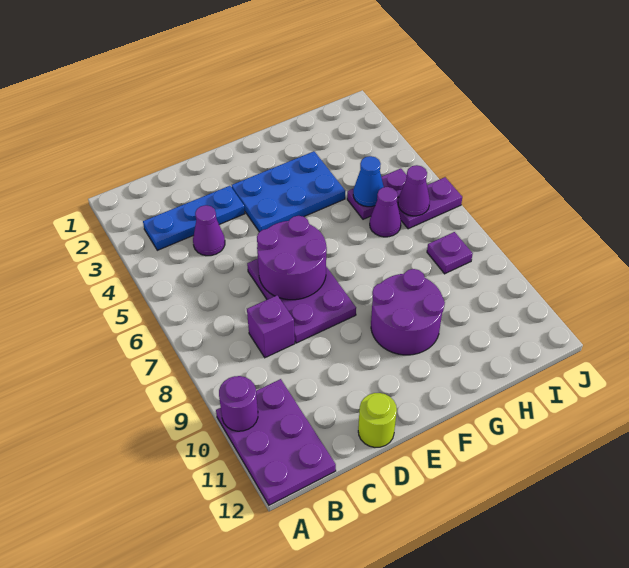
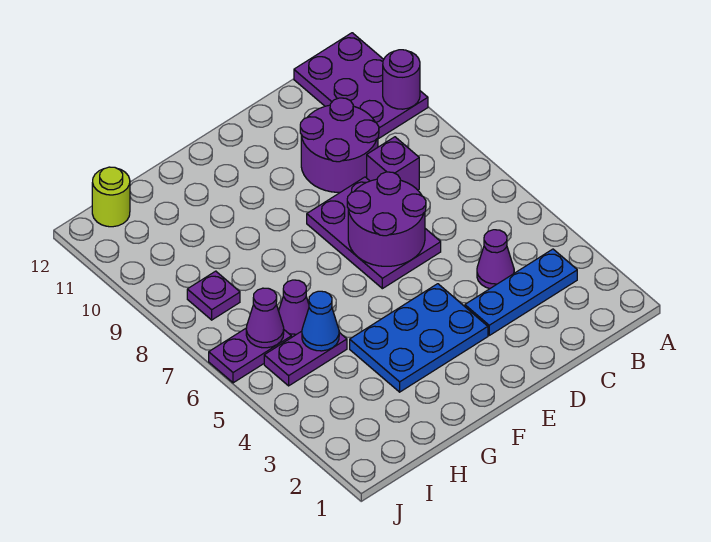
lime round brick D12 level 1 -> lime round brick I12 level 1
purple round brick F9:G10 level 1 -> purple round brick C9:D10 level 1

